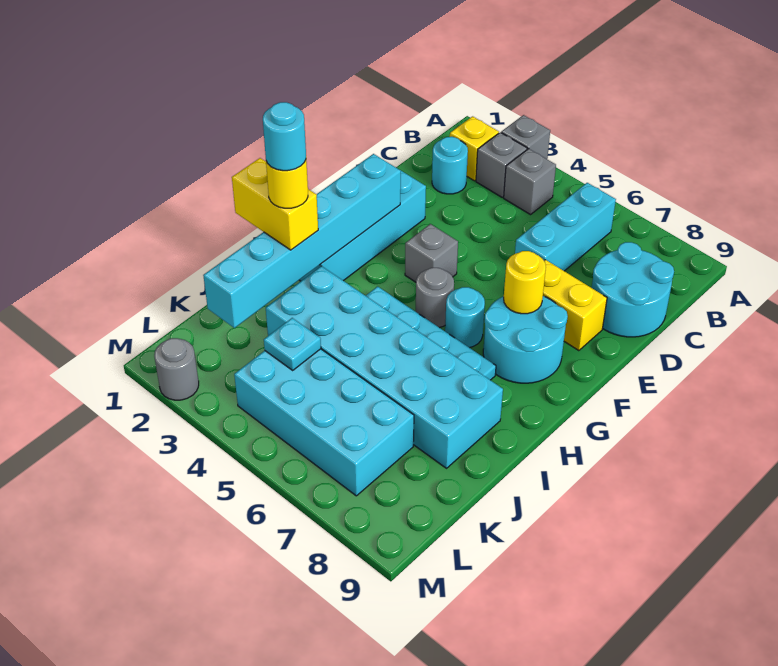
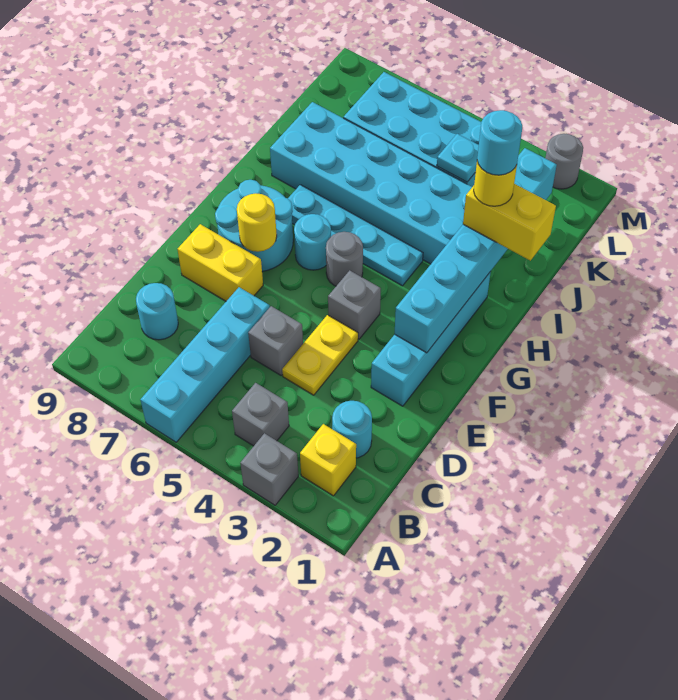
grey brick B3 level 1 -> grey brick D5 level 1
cyan brick B6:D6 level 1 -> cyan brick A6:D6 level 1
cyan round brick C8:D9 level 1 -> cyan round brick C8 level 1
none -> yellow plate D4:E4 level 1

